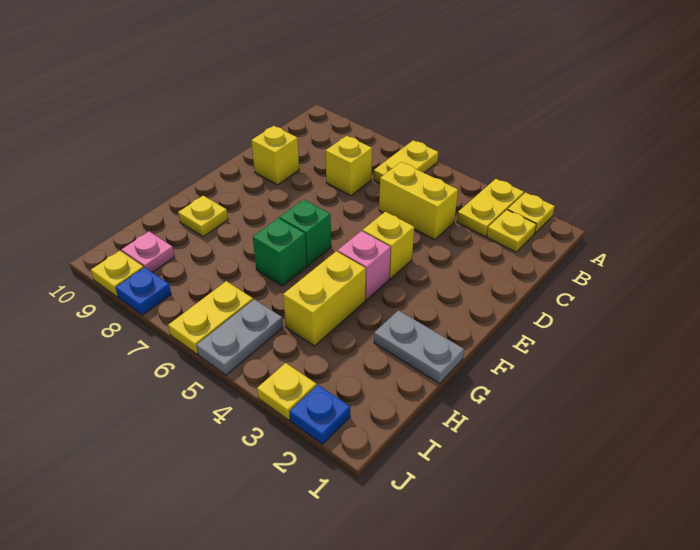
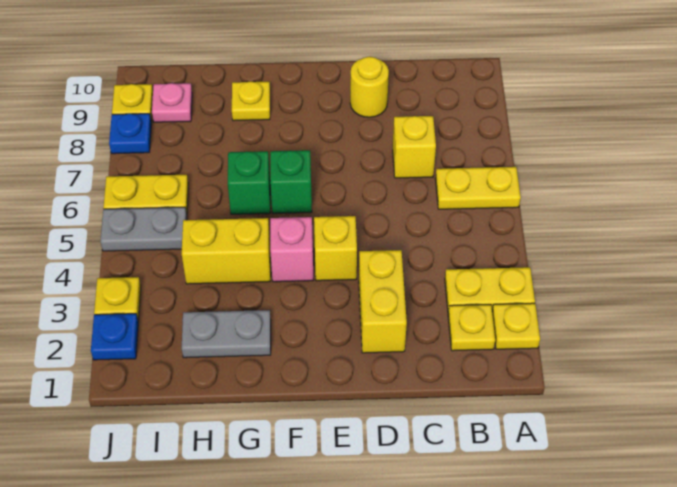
yellow brick C4:C5 level 1 -> yellow brick D2:D3 level 1
yellow brick D9 level 1 -> yellow round brick D9 level 1
grey plate G1:G2 level 1 -> grey plate G2:H2 level 1

